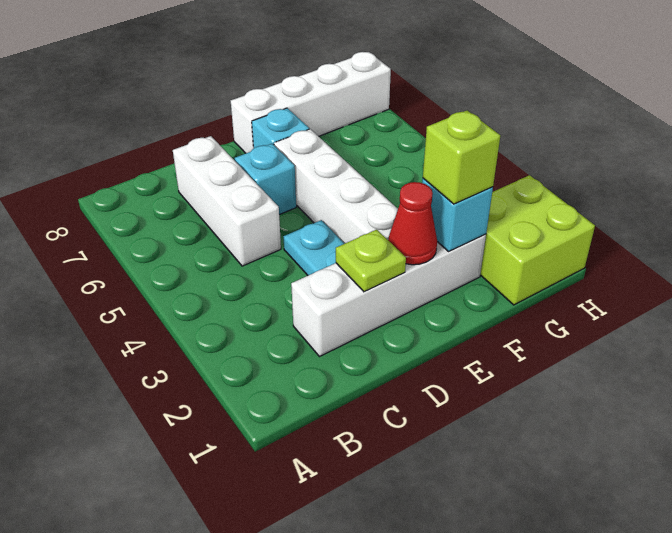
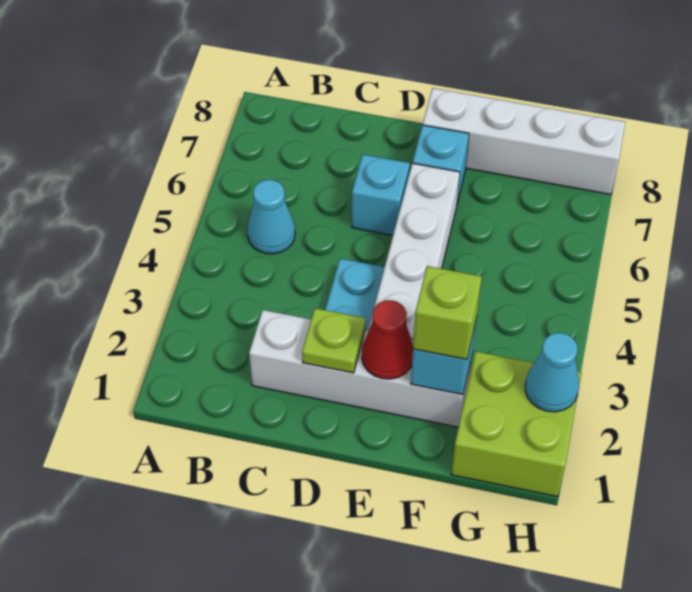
none -> cyan cone B5 level 1
white brick C5:C7 level 1 -> none
none -> cyan cone H2 level 2

